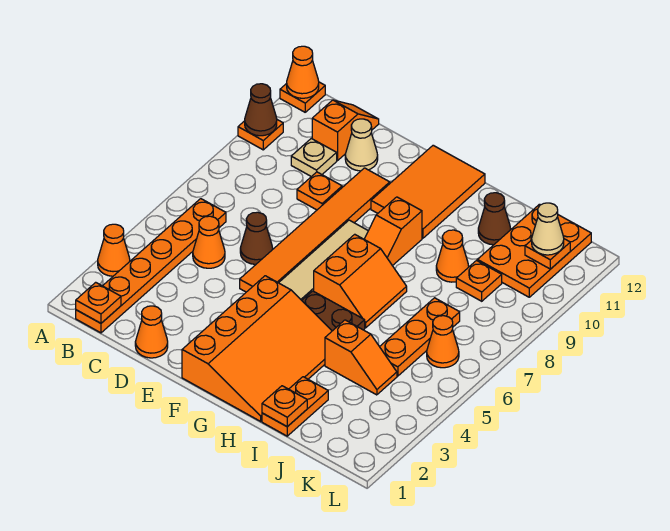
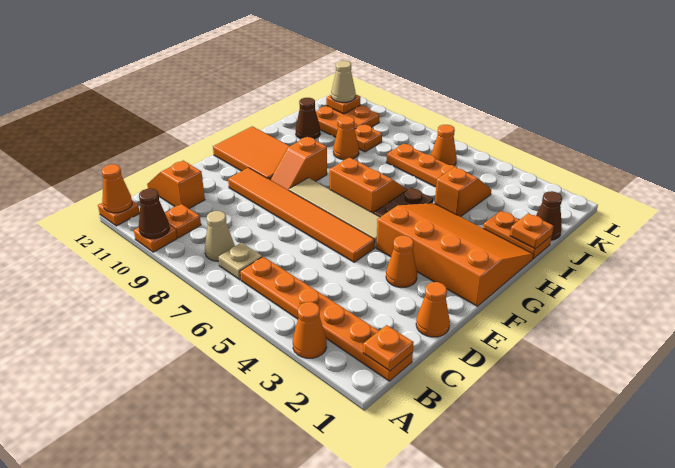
orange cone C5 level 1 -> orange cone E3 level 1
tan plate C10 level 1 -> tan plate B7 level 1
brown cone D6 level 1 -> brown cone J1 level 1
orange plate D9 level 1 -> orange plate B10 level 1
tan cone D11 level 1 -> tan cone B8 level 1
orange slope G8:G9 level 1 top 9 -> orange slope F9:G9 level 1 top G
orange plate J10:K12 level 1 -> orange plate J10:K11 level 1

